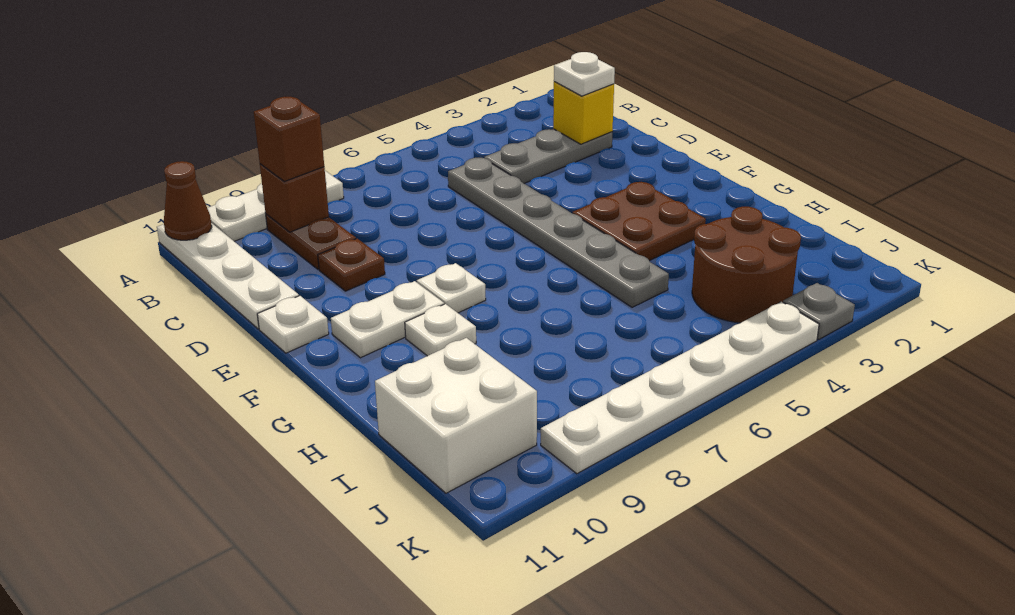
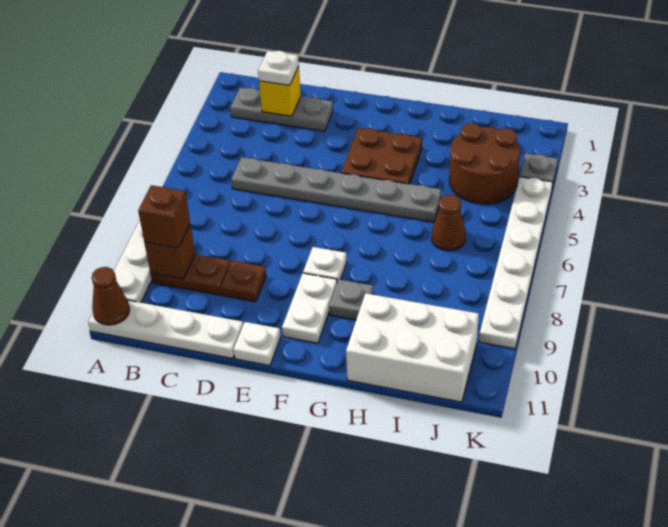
grey plate C2:C4 level 1 -> grey plate B2:D2 level 1
white plate G9 level 1 -> grey plate G9 level 1
none -> brown cone I6 level 1
white brick I10:J11 level 1 -> white brick H10:J11 level 1

